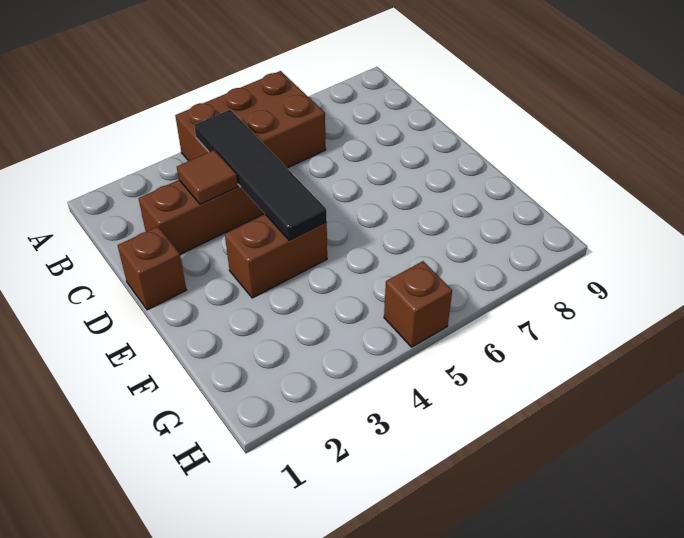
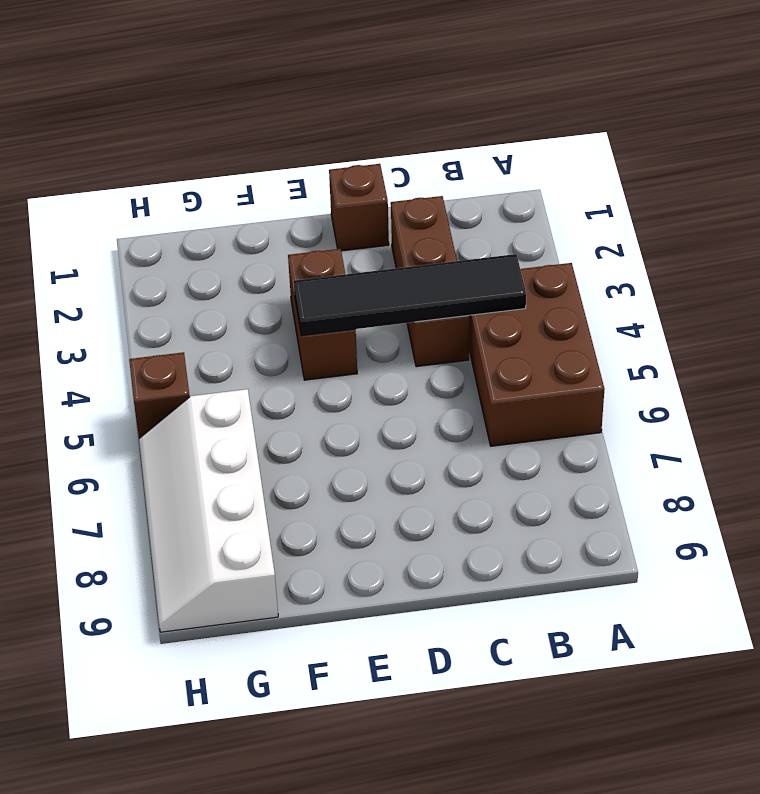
brown tile C3 level 2 -> none
none -> white slope G6:H9 level 1 top G

